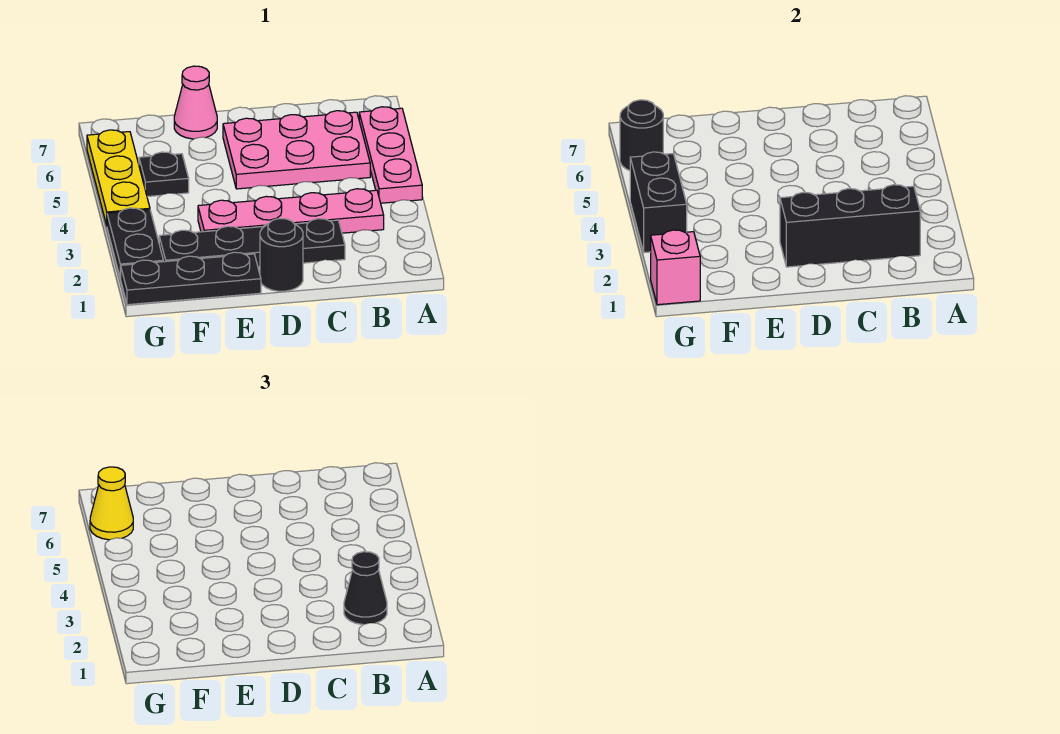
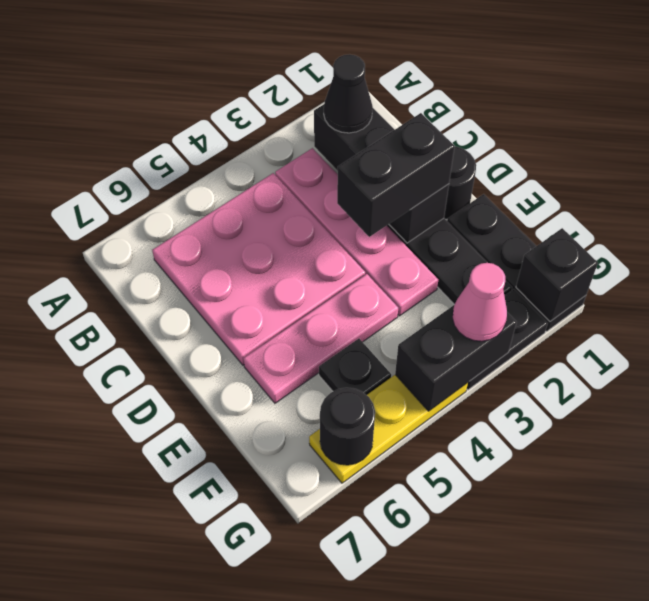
pink plate A4:A6 level 1 -> pink plate E4:E6 level 1
pink plate B5:D6 level 1 -> pink plate B4:D6 level 1
none -> black brick D2:D3 level 3
pink cone E7 level 1 -> pink cone G3 level 3
pink brick G1 level 2 -> black brick G1 level 2
yellow cone G6 level 3 -> none

